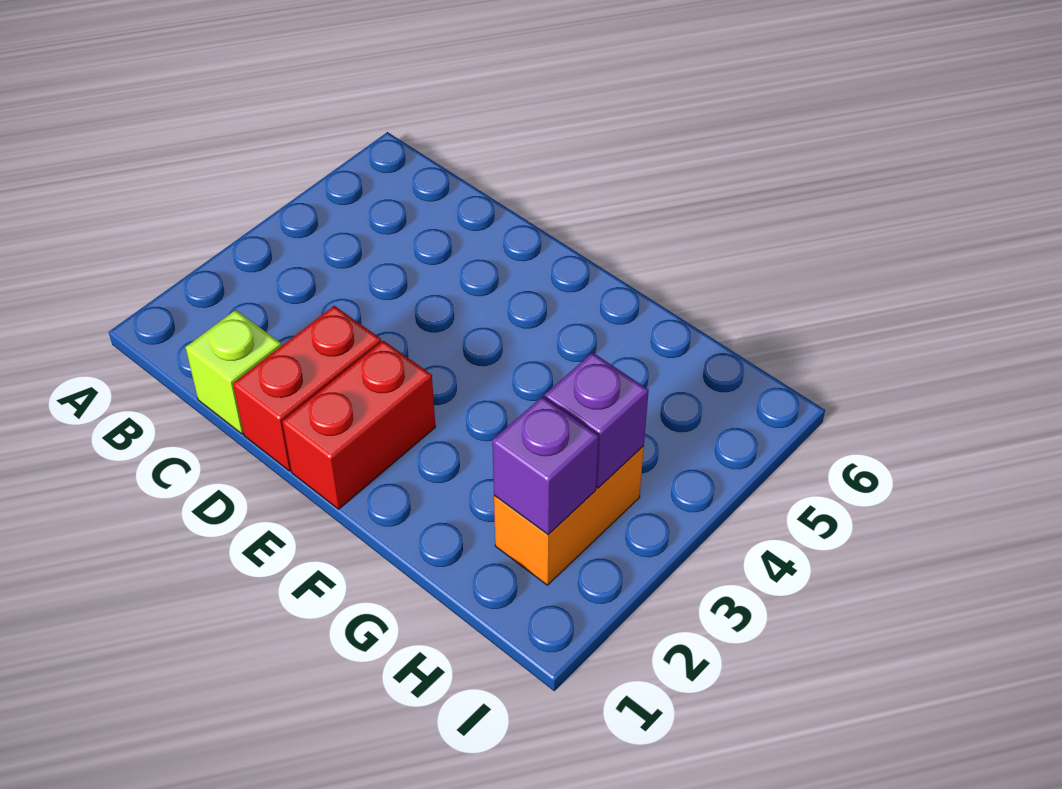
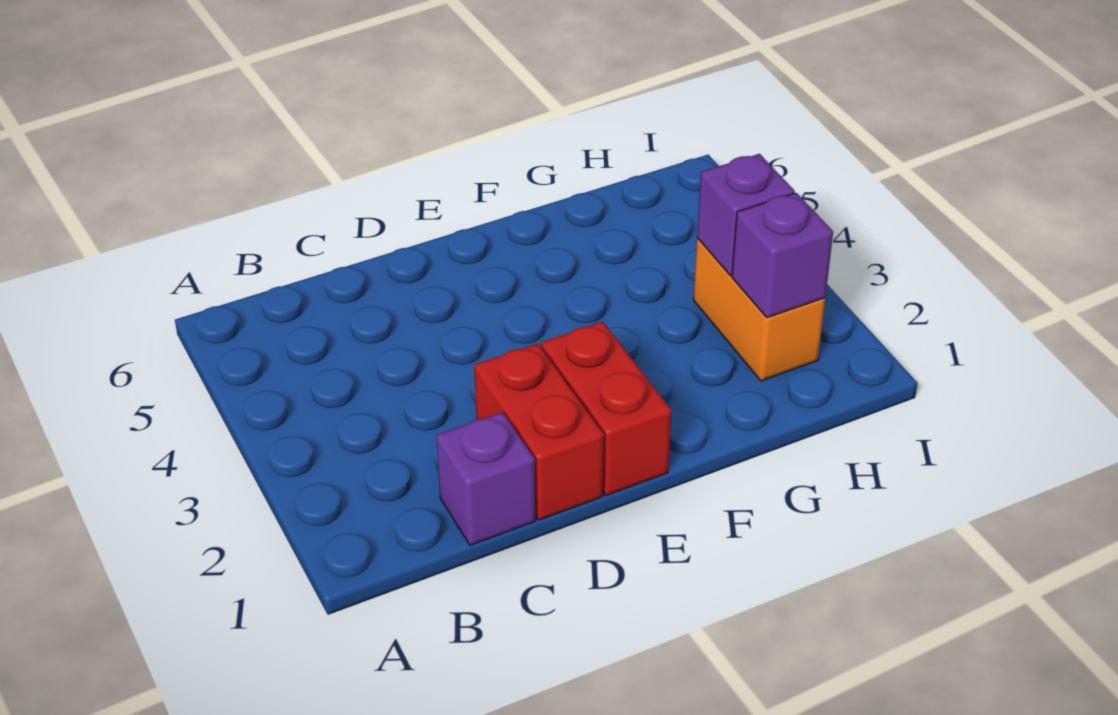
lime brick C1 level 1 -> purple brick C1 level 1

